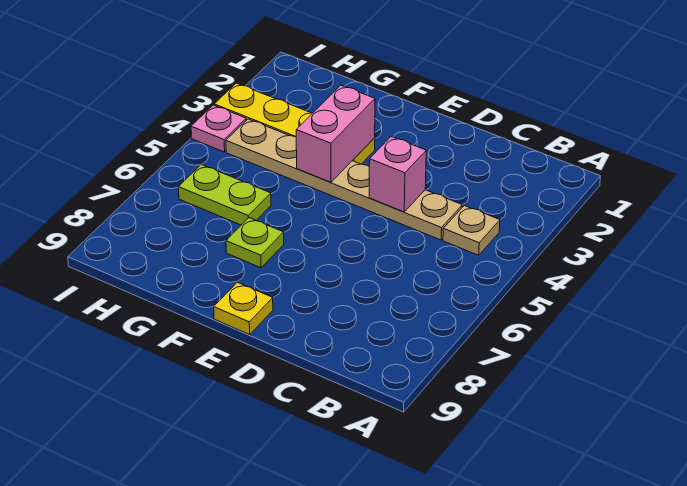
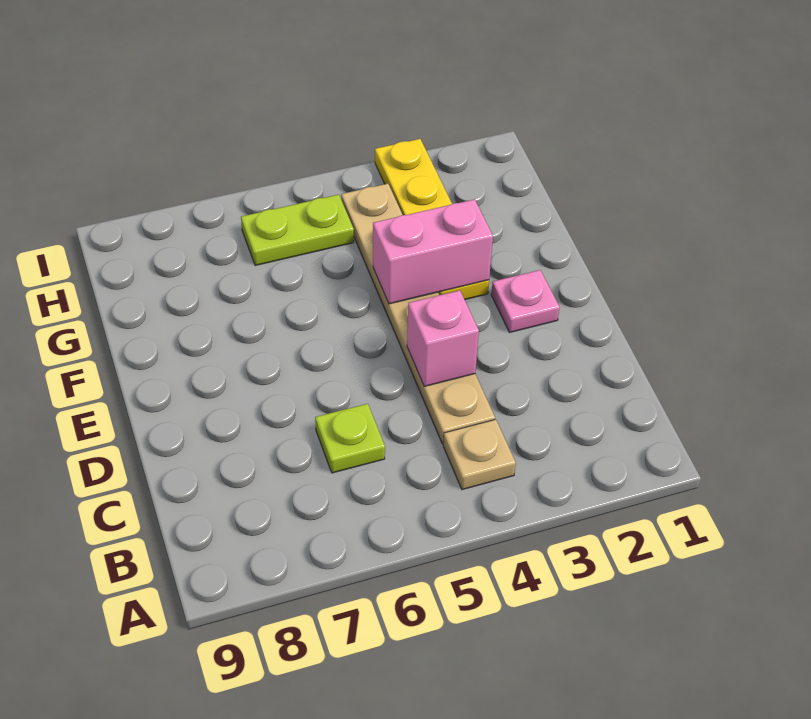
yellow plate E9 level 1 -> none
lime plate F7 level 1 -> lime plate C6 level 1
lime plate G6:H6 level 1 -> lime plate H5:H6 level 1
pink plate I4 level 1 -> pink plate E2 level 1

